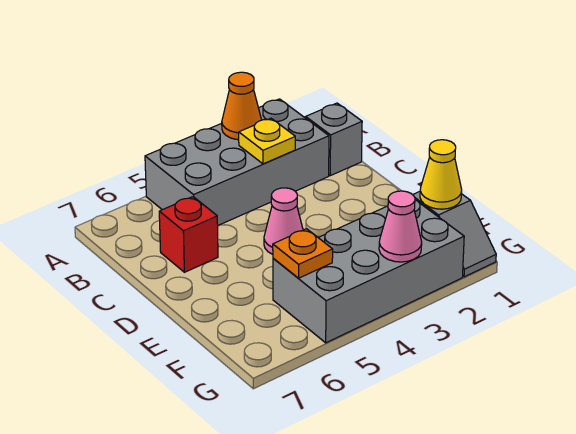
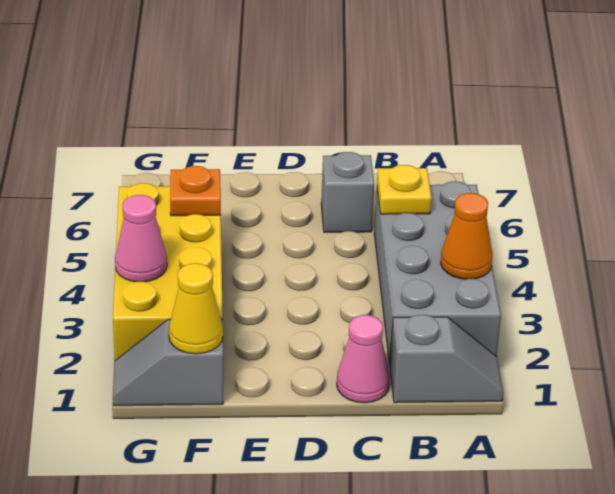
yellow plate B3 level 2 -> yellow plate B5 level 2
red brick C6 level 1 -> grey brick C6 level 1
pink cone D4 level 1 -> pink cone C1 level 1
grey brick F2:G5 level 1 -> yellow brick F2:G5 level 1

